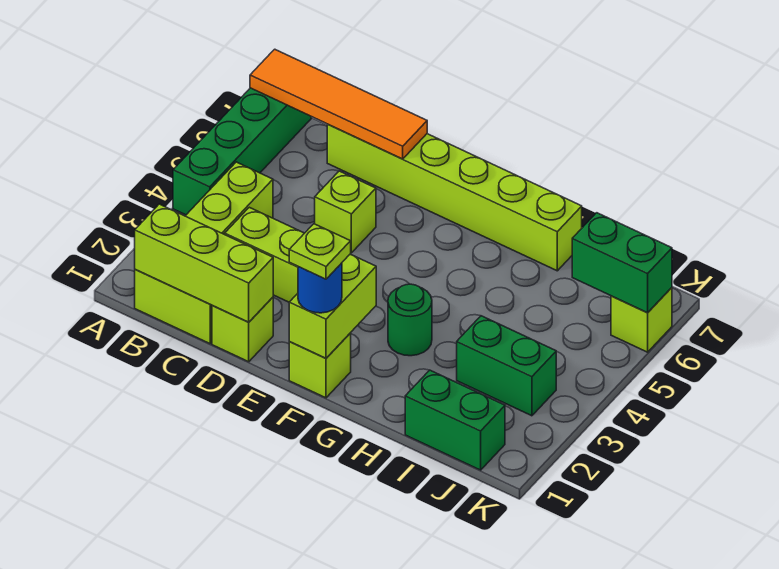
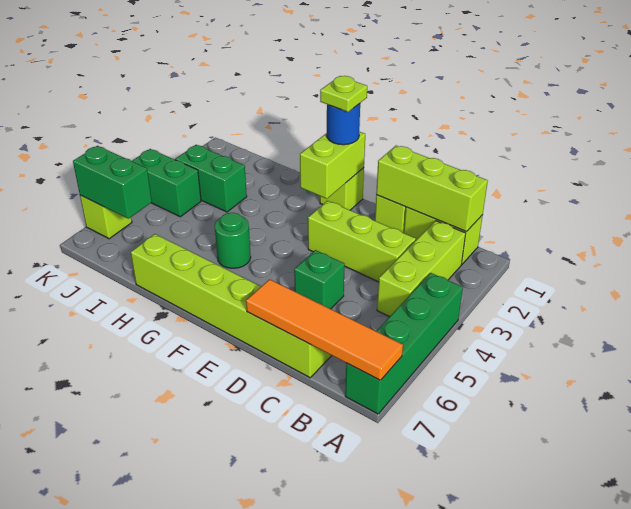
lime brick D5 level 1 -> green brick D5 level 1
green round brick G3 level 1 -> green round brick G5 level 1
green brick I1:J1 level 1 -> green brick J4:K4 level 1

